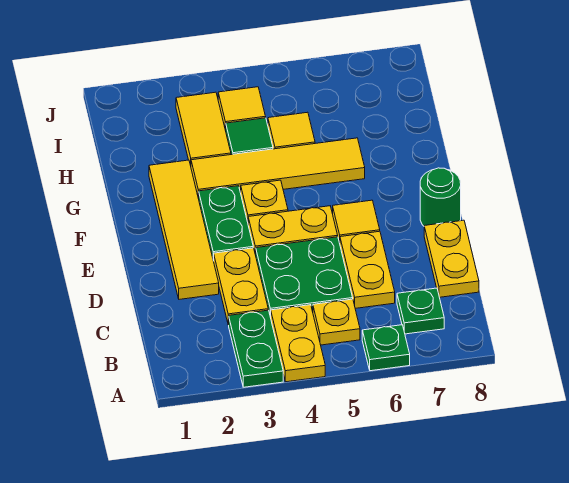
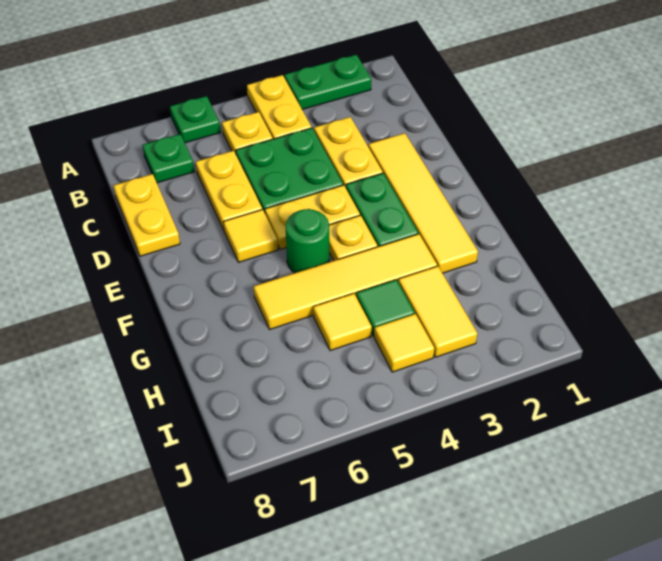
green plate A3:B3 level 1 -> green plate A2:A3 level 1
green round brick E8 level 1 -> green round brick F5 level 1

